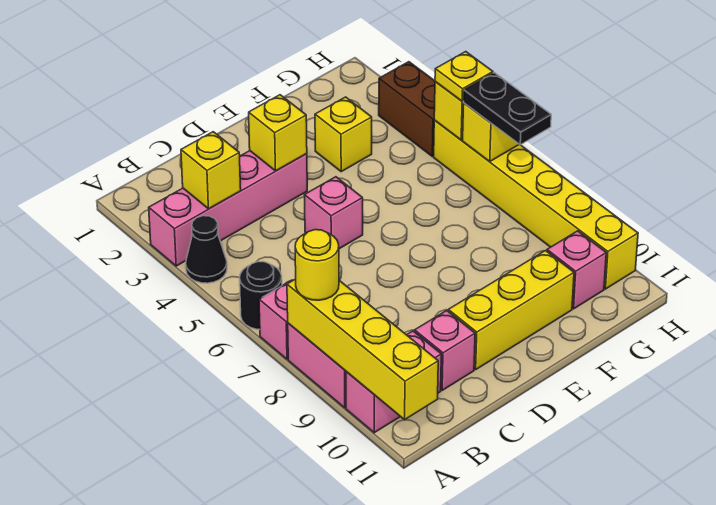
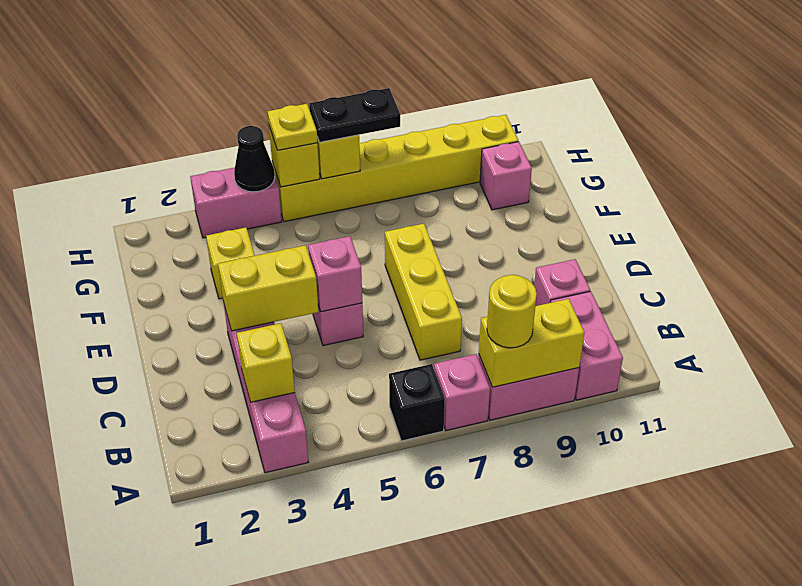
black cone A4 level 1 -> black cone H4 level 2
black round brick A6 level 1 -> black brick A6 level 1
yellow brick A8:A11 level 2 -> yellow brick A8:A9 level 2
yellow brick D3 level 2 -> yellow brick D3:D4 level 2
none -> pink brick D5 level 2
yellow brick D10:F10 level 1 -> yellow brick C7:E7 level 1
brown brick H3:H4 level 1 -> pink brick H3:H4 level 1

